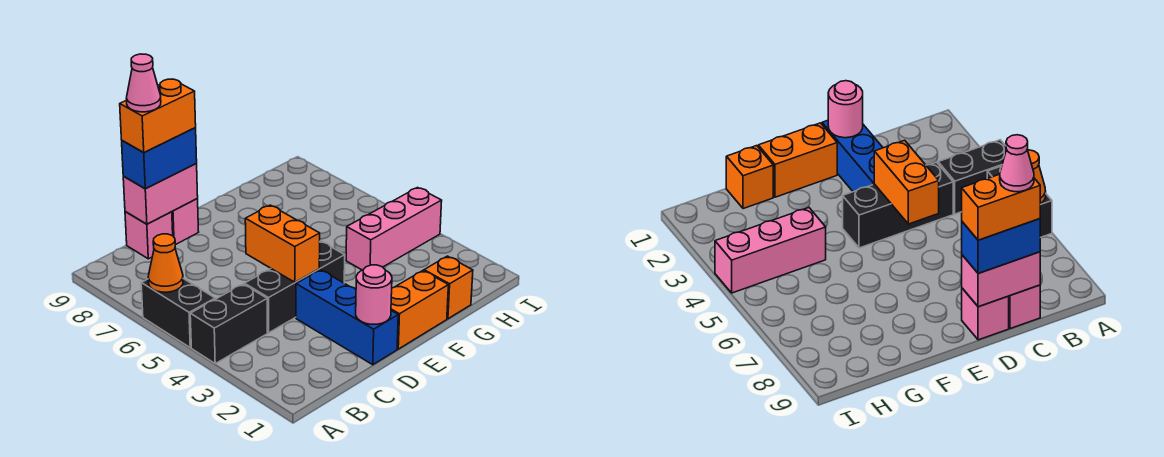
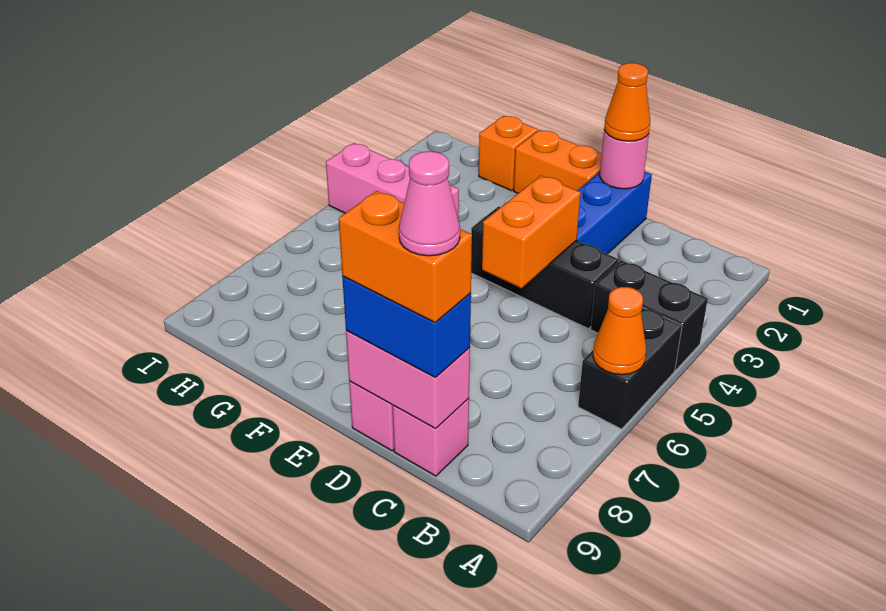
none -> orange cone D1 level 3

